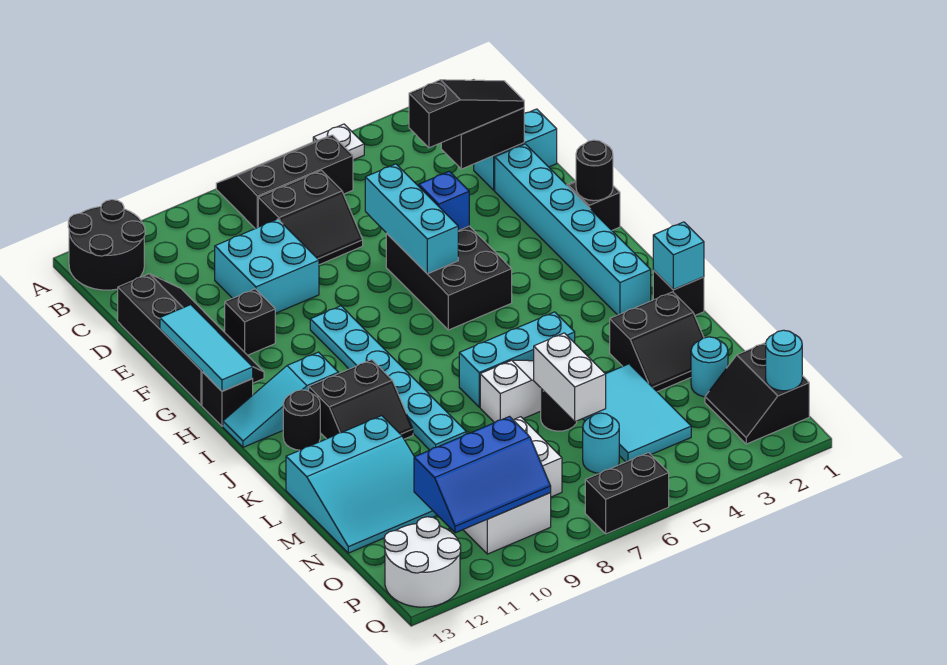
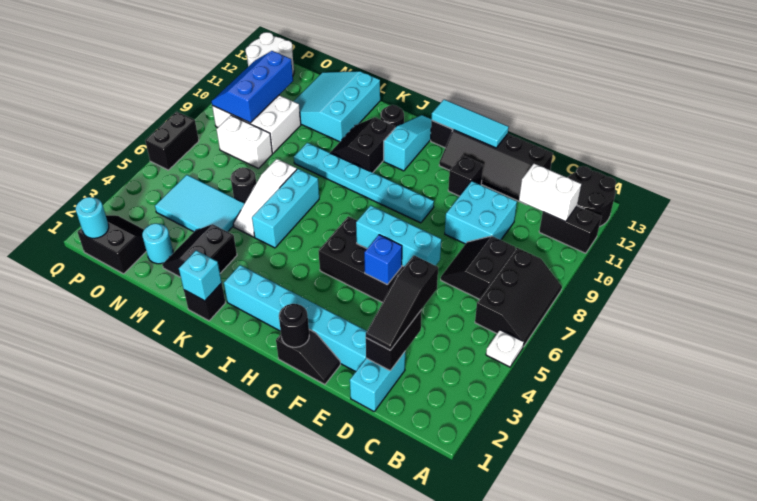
none -> black brick A11:B11 level 1
white brick M6:N6 level 2 -> white brick B11:C11 level 2
cyan round brick O6 level 1 -> none

